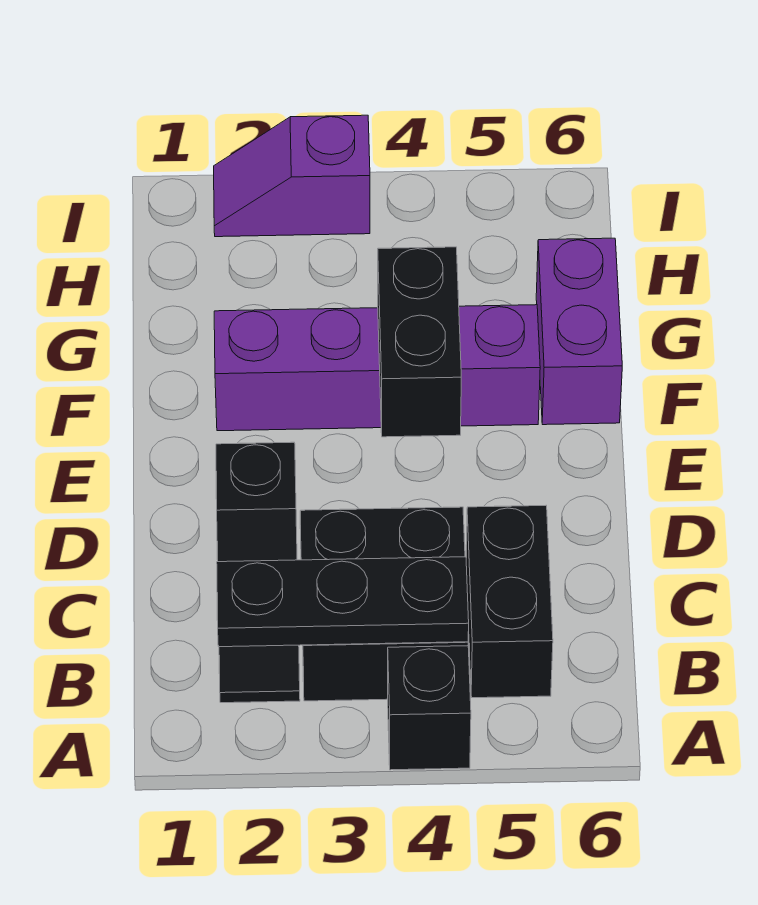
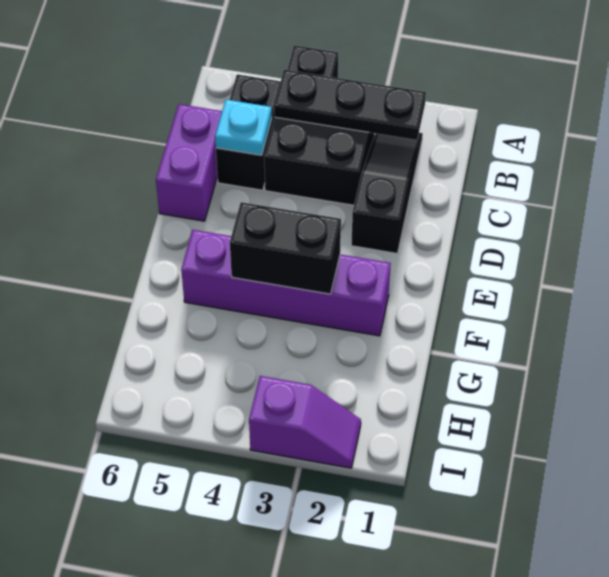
none -> cyan plate C5 level 2
black brick E4:F4 level 2 -> black brick F3:F4 level 2
purple brick F6:G6 level 1 -> purple brick C6:D6 level 1

